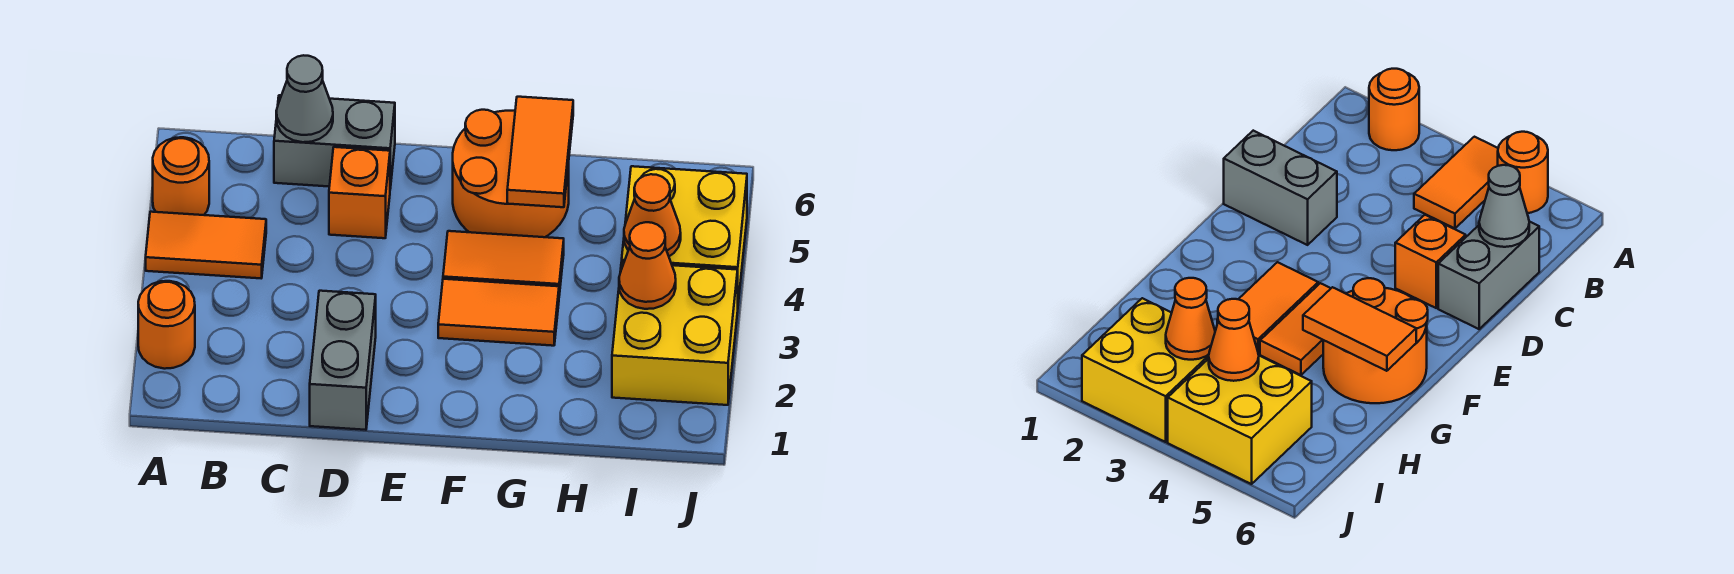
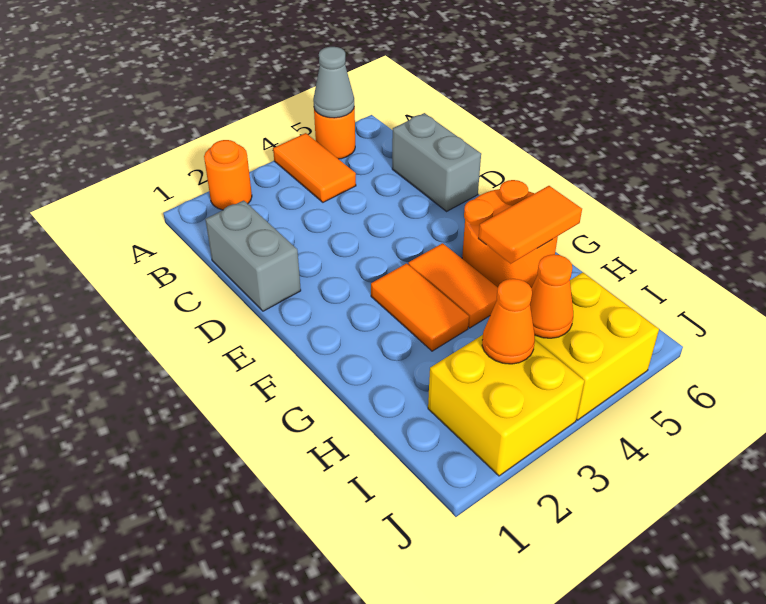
grey cone C6 level 2 -> grey cone A5 level 2
grey brick D1:D2 level 1 -> grey brick C1:D1 level 1
orange brick D5 level 1 -> none

